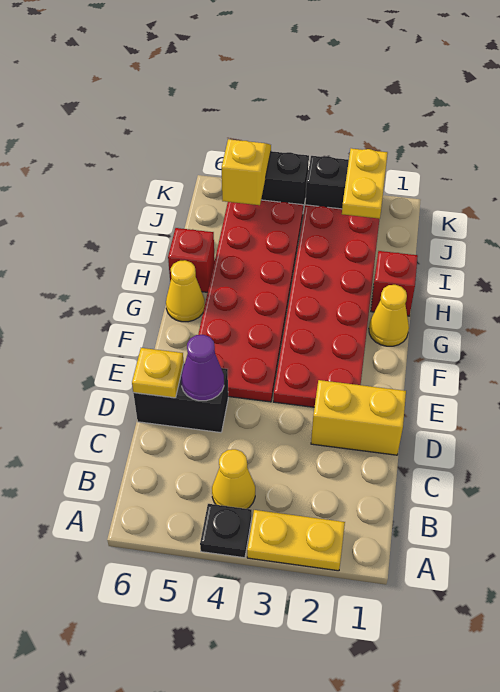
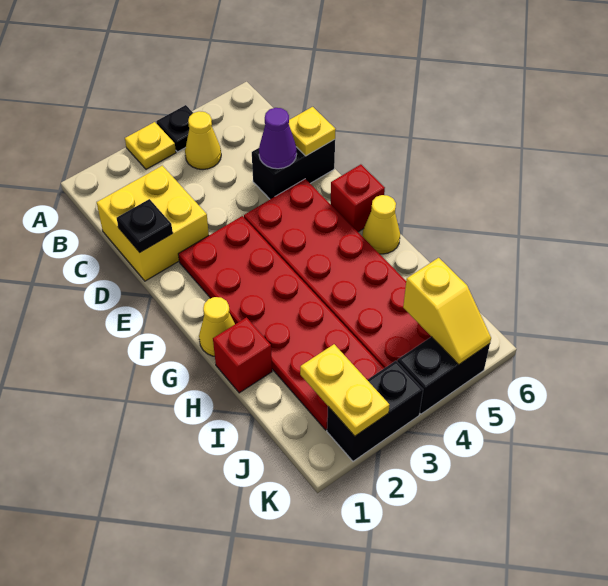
yellow plate A2:A3 level 1 -> yellow plate A3 level 1
yellow brick D1:D2 level 1 -> yellow brick C1:D2 level 1
none -> black plate D1 level 2
red brick H6 level 1 -> red brick F6 level 1

